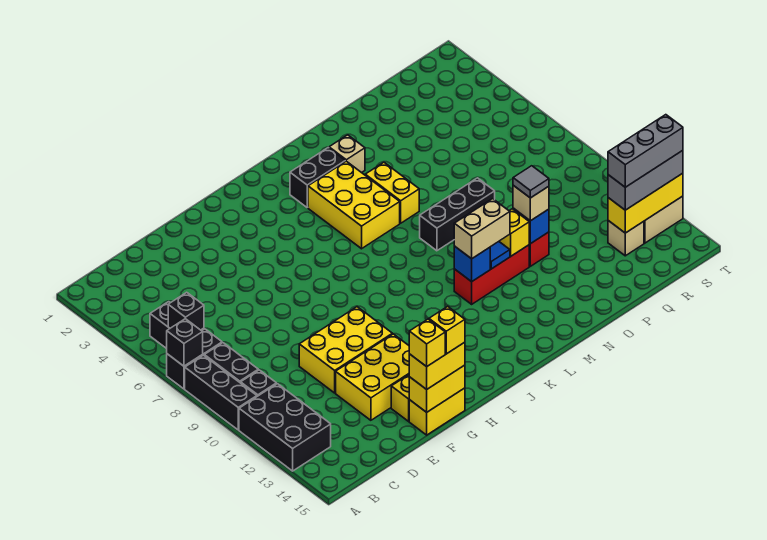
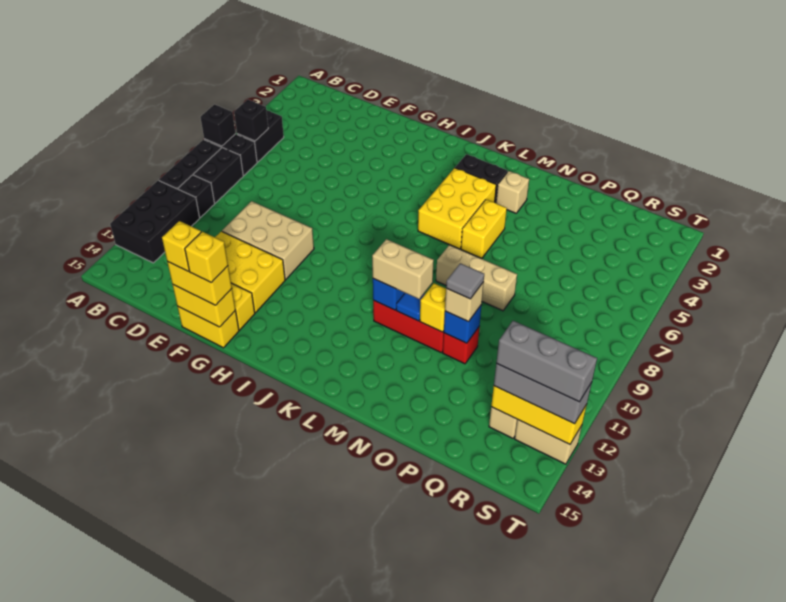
yellow brick E10:G11 level 1 -> tan brick E10:G11 level 1
black brick M8:O8 level 1 -> tan brick M8:O8 level 1

